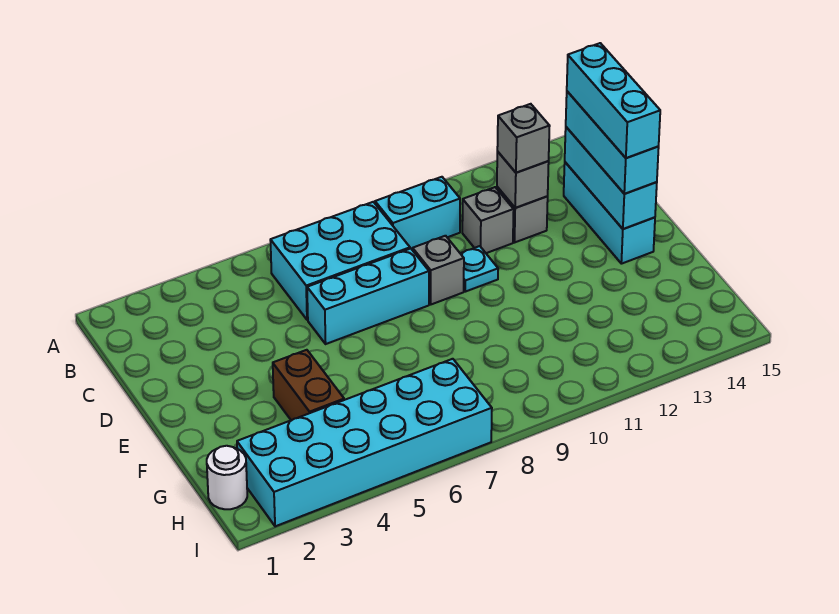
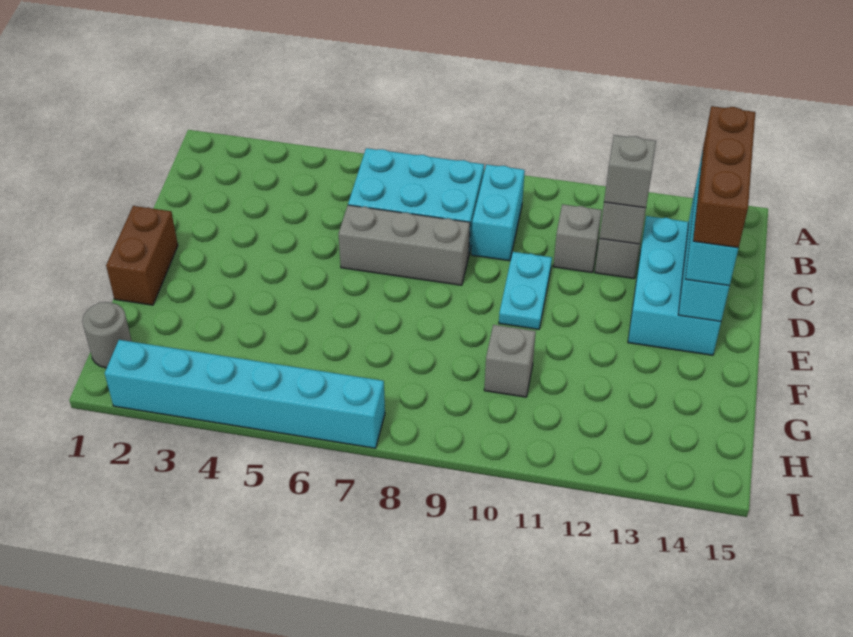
cyan brick B9:B10 level 1 -> cyan brick B9:C9 level 1
cyan brick C14:E14 level 1 -> cyan brick C13:E14 level 1
cyan brick C14:E14 level 4 -> brown brick C14:E14 level 4
cyan brick D6:D8 level 1 -> grey brick D6:D8 level 1
grey brick D9 level 1 -> grey brick G10 level 1
cyan plate D10 level 1 -> cyan plate D10:E10 level 1
brown brick F4:G4 level 1 -> brown brick E1:F1 level 1
white round brick H1 level 1 -> grey round brick H1 level 1
cyan brick H2:I7 level 1 -> cyan brick I2:I7 level 1

